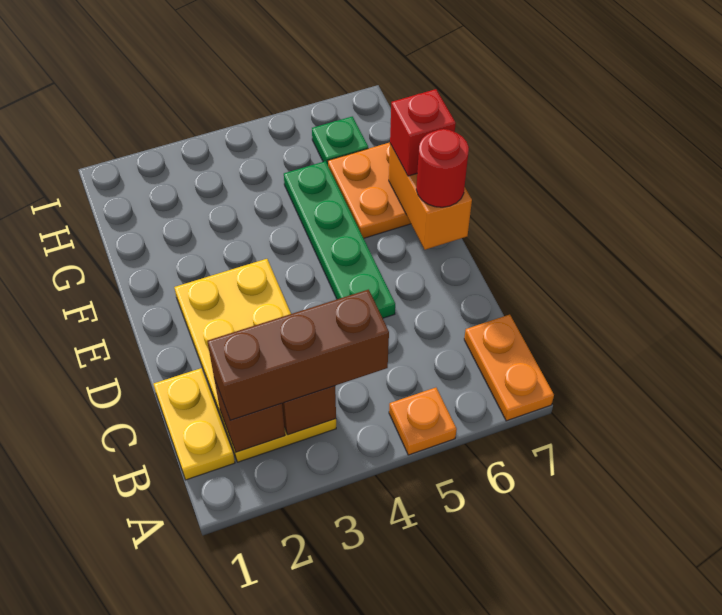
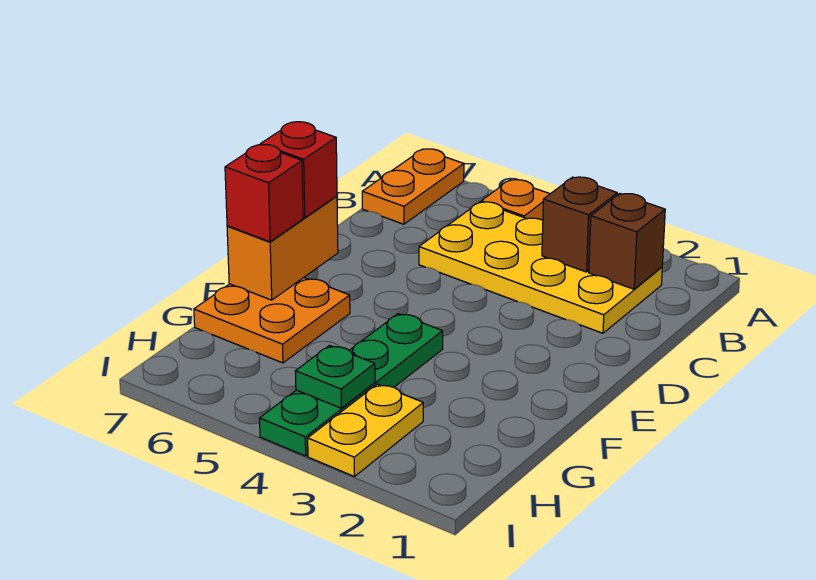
yellow plate B1:C1 level 1 -> yellow plate H3:I3 level 1
yellow plate B2:E3 level 1 -> yellow plate B2:C5 level 1
brown brick B2:B4 level 3 -> none
green plate D5:G5 level 1 -> green plate F4:I4 level 1
red round brick E7 level 3 -> red brick E7 level 3
green plate H6 level 1 -> green plate H4 level 2

